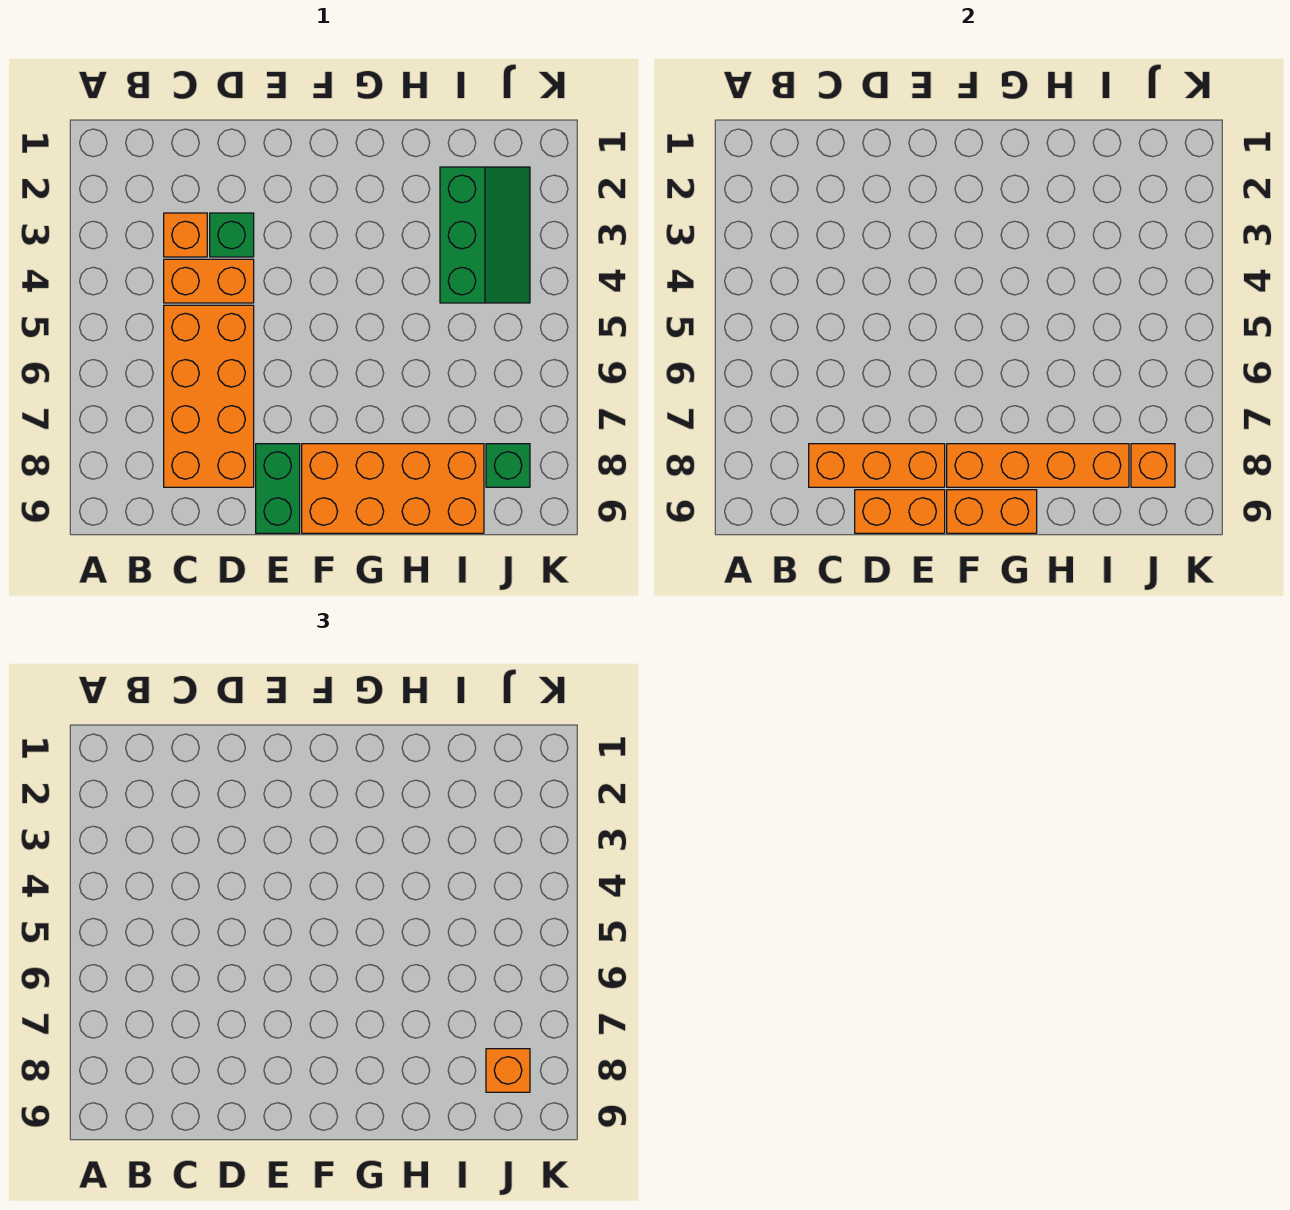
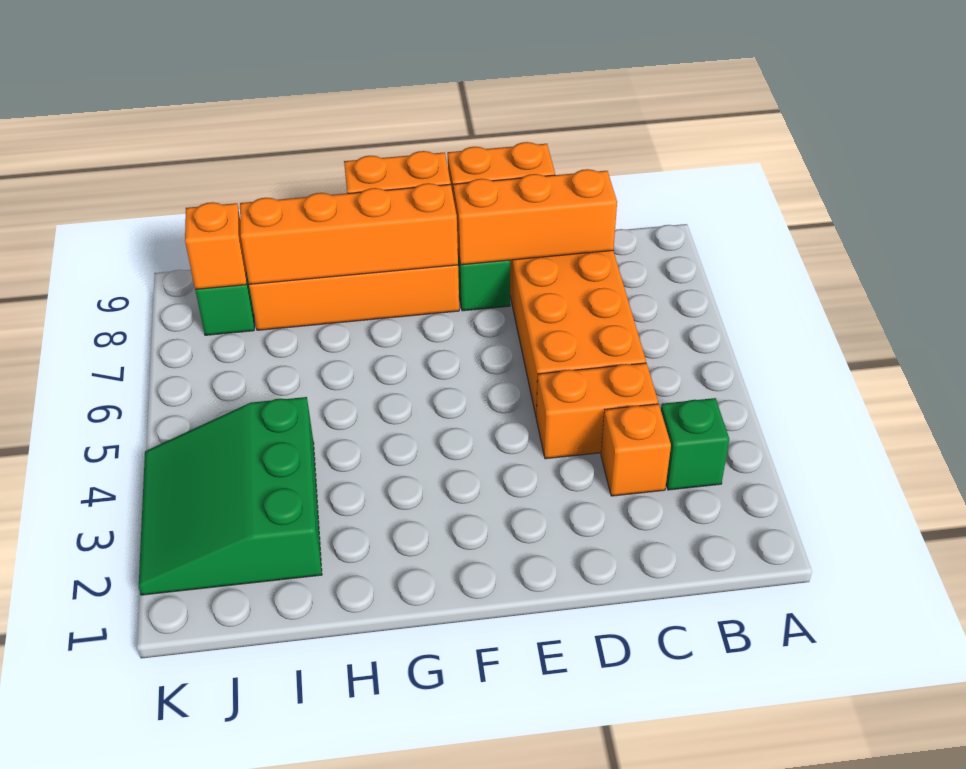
green brick D3 level 1 -> green brick B3 level 1
green slope I2:J4 level 1 top I -> green slope I2:K4 level 1 top I
orange brick J8 level 3 -> none

